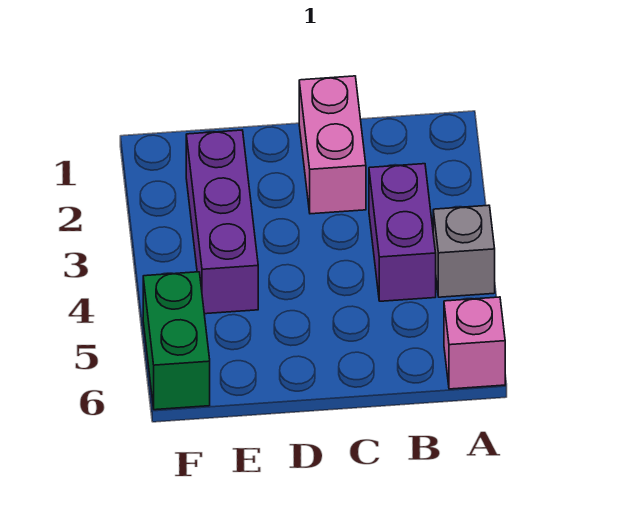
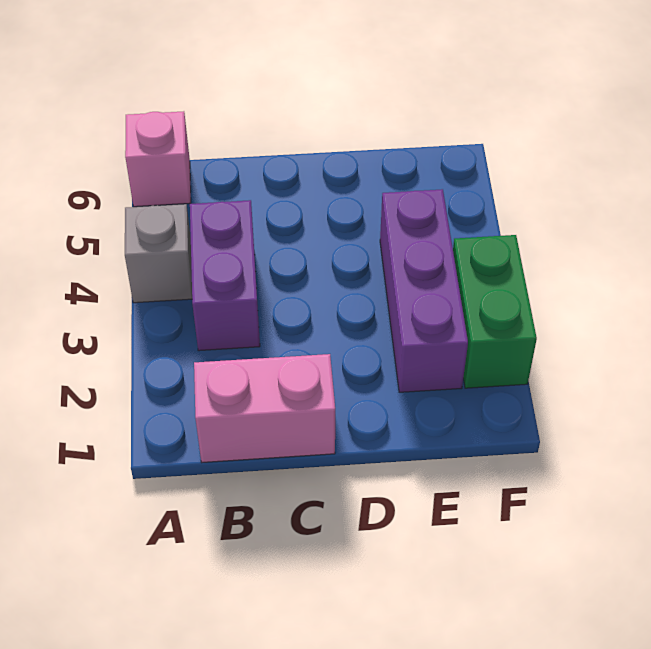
pink brick C1:C2 level 1 -> pink brick B1:C1 level 1
green brick F5:F6 level 1 -> green brick F2:F3 level 1

